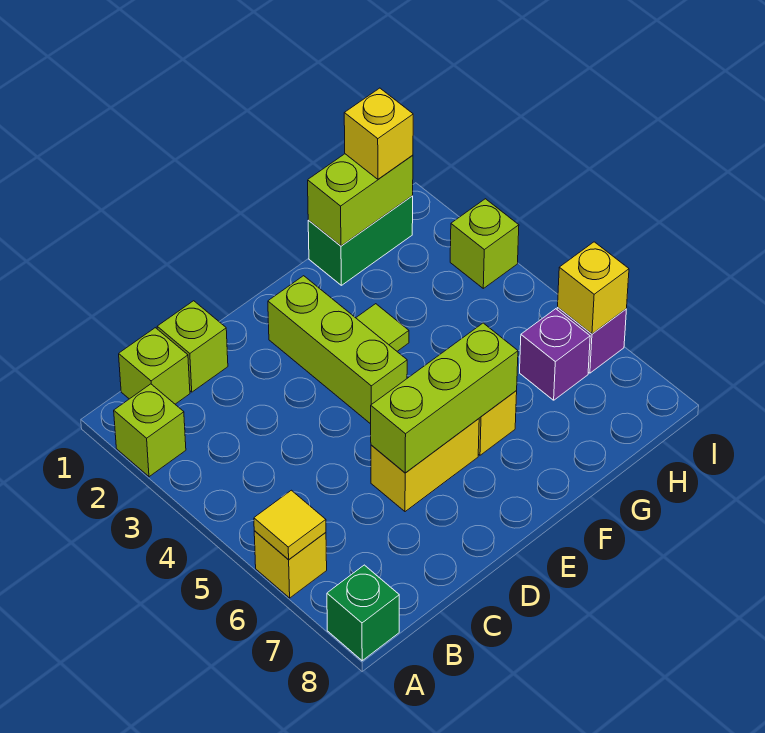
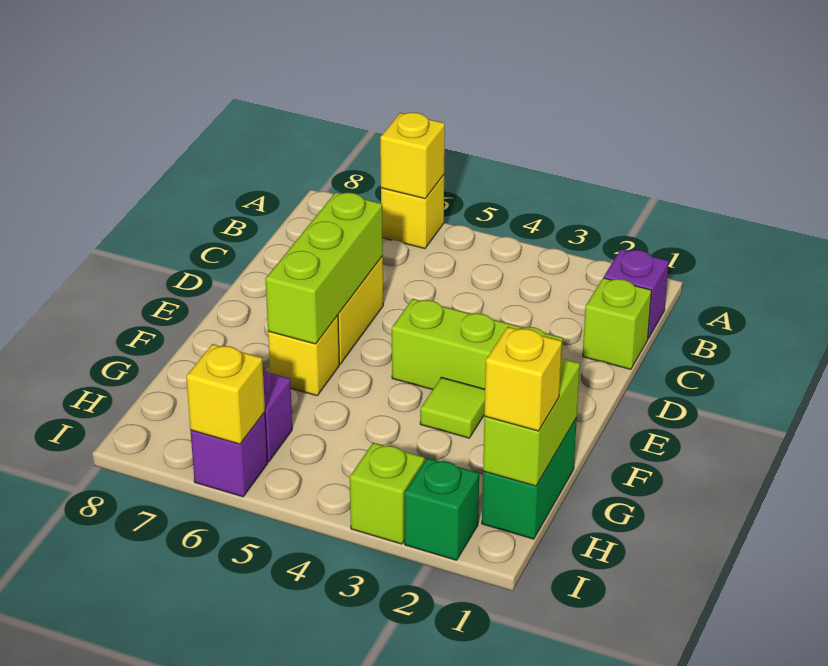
lime brick A2 level 1 -> none
yellow tile A6 level 2 -> yellow brick A6 level 2
green brick A8 level 1 -> green brick I2 level 1
lime brick B1 level 1 -> purple brick B1 level 1

